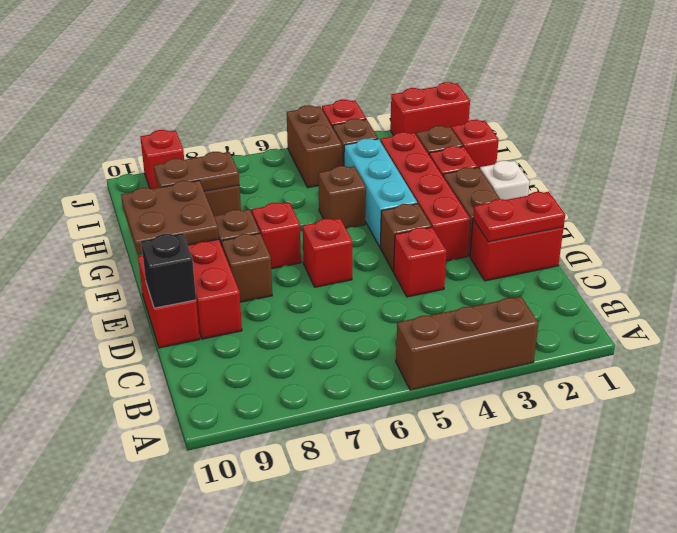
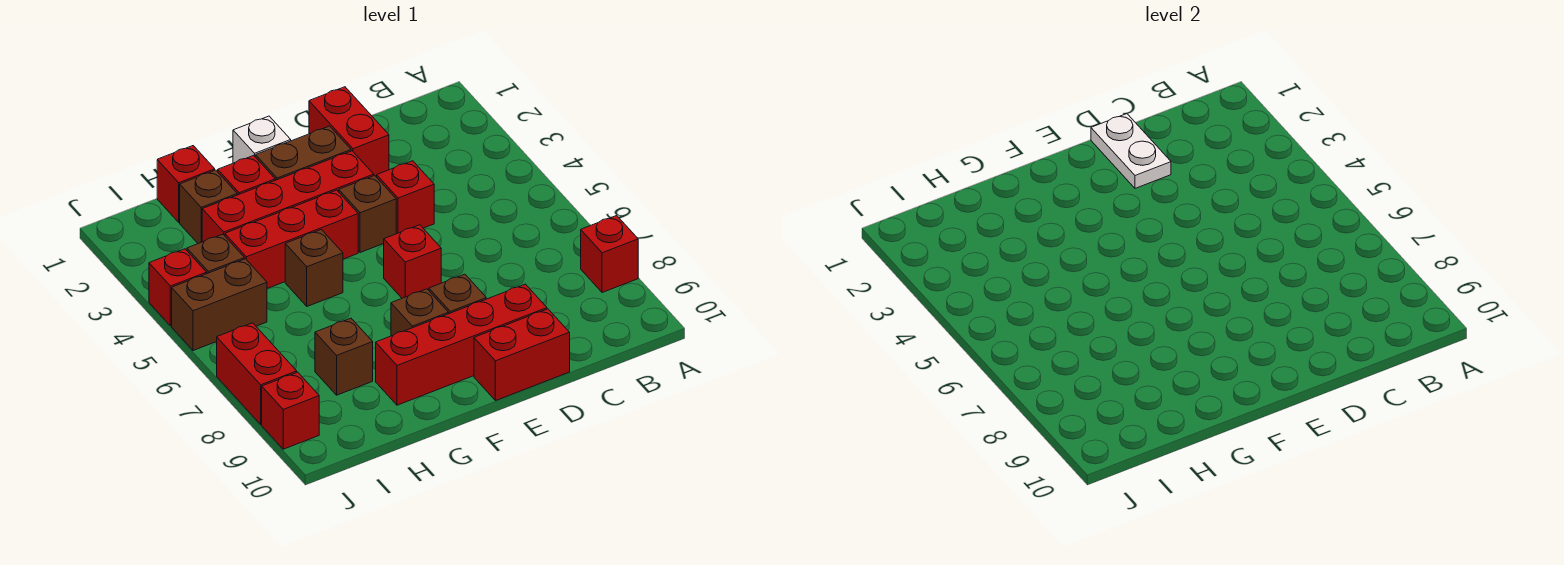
brown brick A3:A5 level 1 -> none
red plate D1:D2 level 2 -> white plate D1:D2 level 2
black brick D10 level 2 -> none
cyan brick F4:H4 level 1 -> red brick F4:H4 level 1
red brick F7 level 1 -> red brick A8 level 1
brown plate F9:G10 level 2 -> none
brown plate H8:H9 level 2 -> none
red brick J1:J2 level 1 -> red brick J7:J8 level 1

